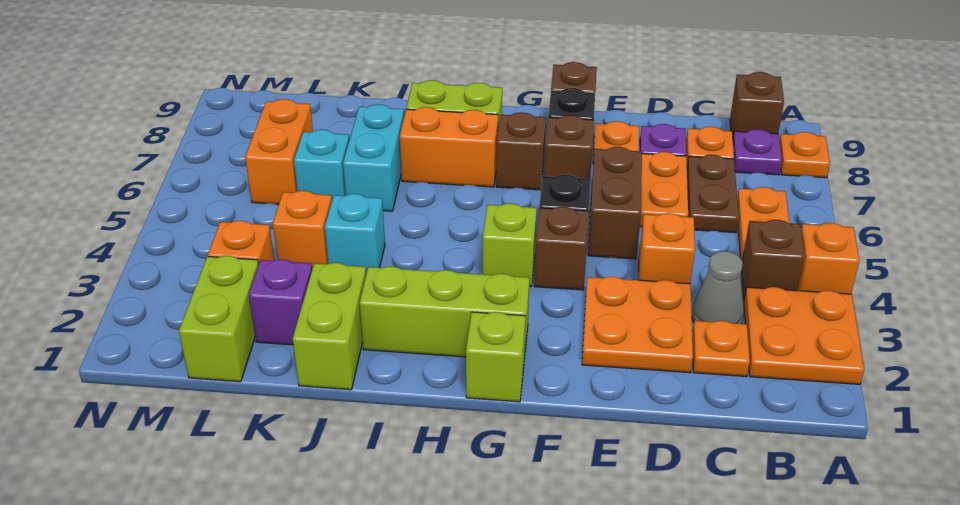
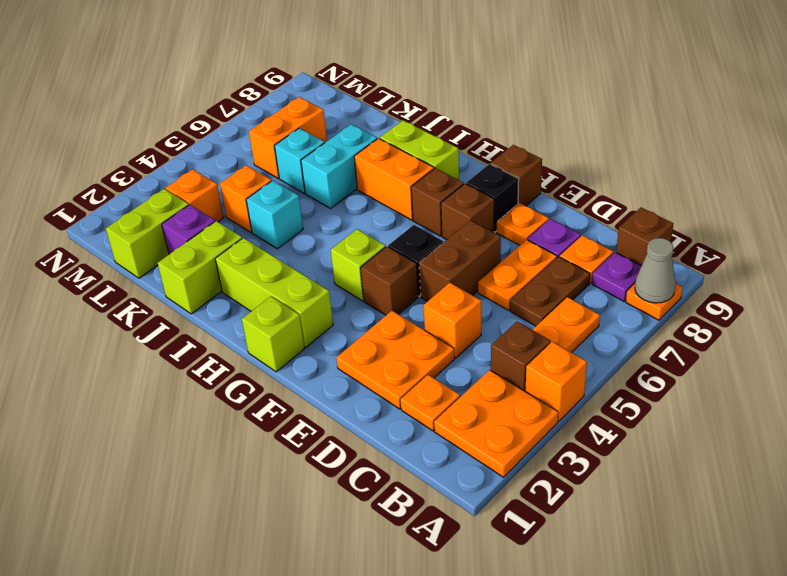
grey cone C3 level 1 -> grey cone A8 level 2

